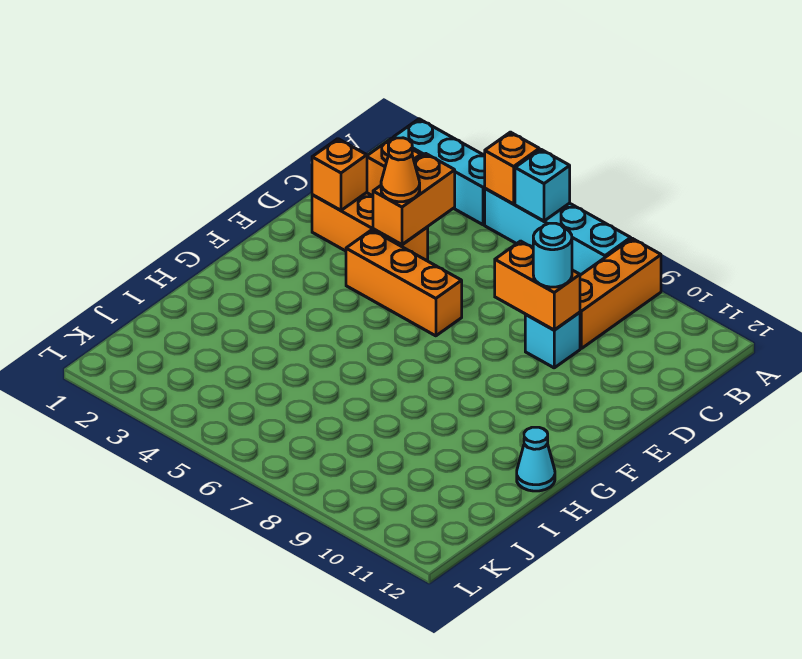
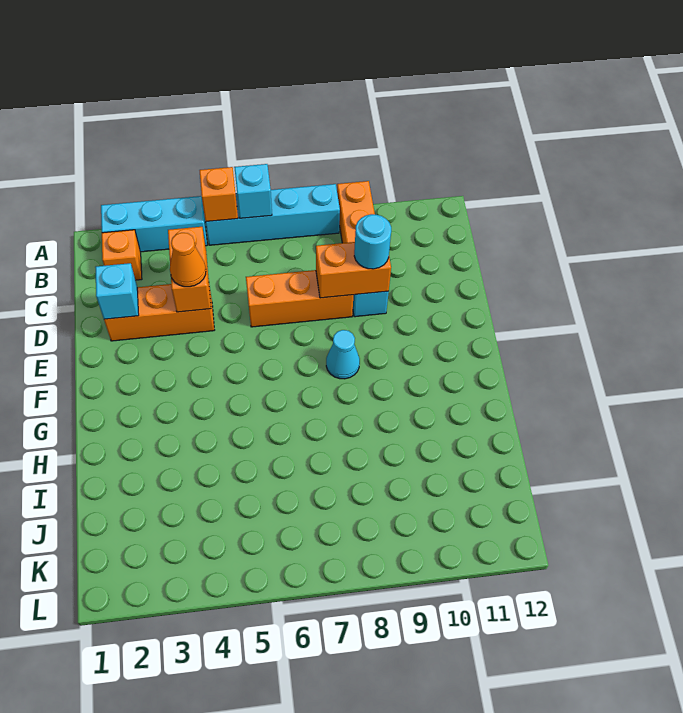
orange brick D2 level 2 -> cyan brick D2 level 2
orange brick E4:E6 level 1 -> orange brick D6:D8 level 1
cyan cone H12 level 1 -> cyan cone F8 level 1

